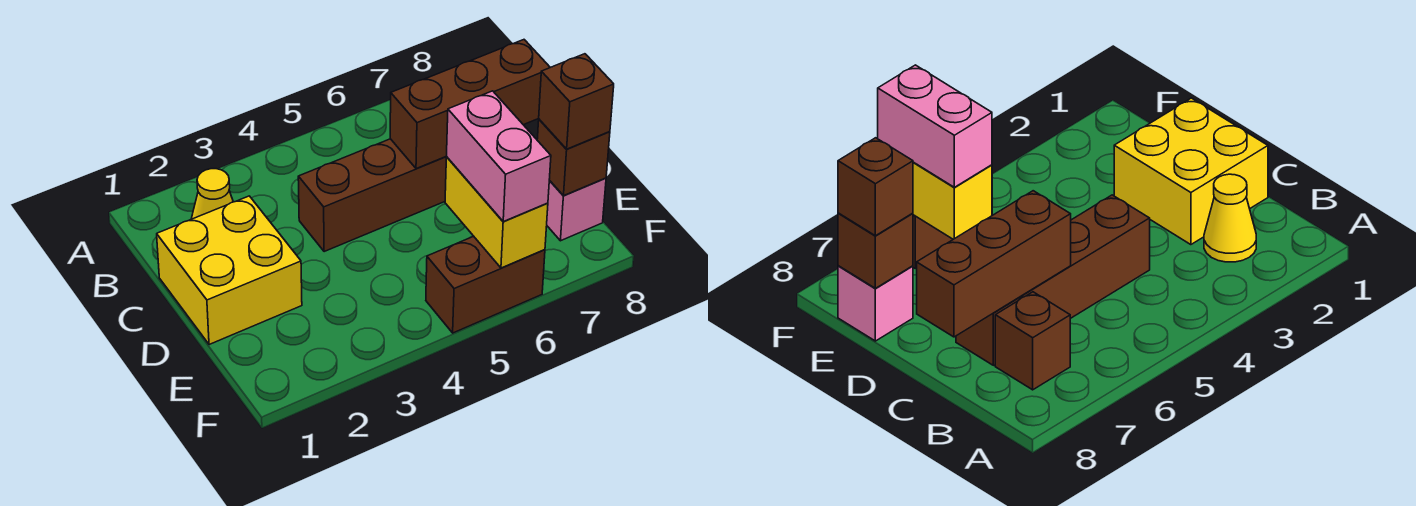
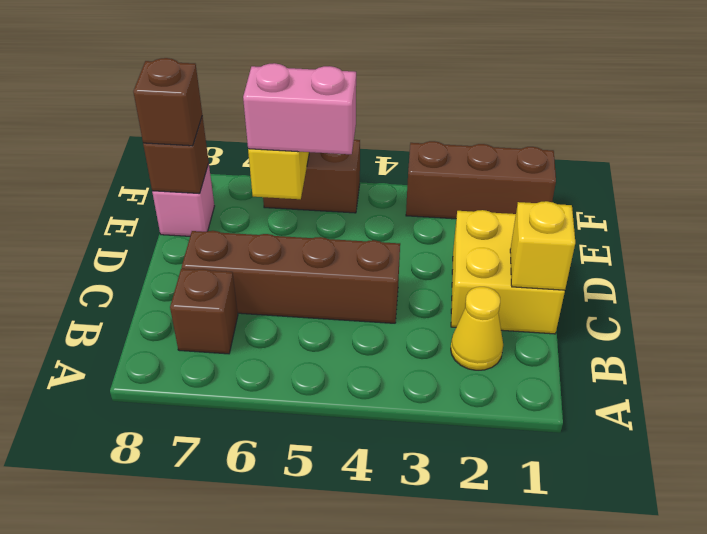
none -> yellow brick C1 level 2
brown brick C6:C8 level 2 -> brown brick F1:F3 level 1
pink brick E6:F6 level 3 -> pink brick E5:E6 level 3

